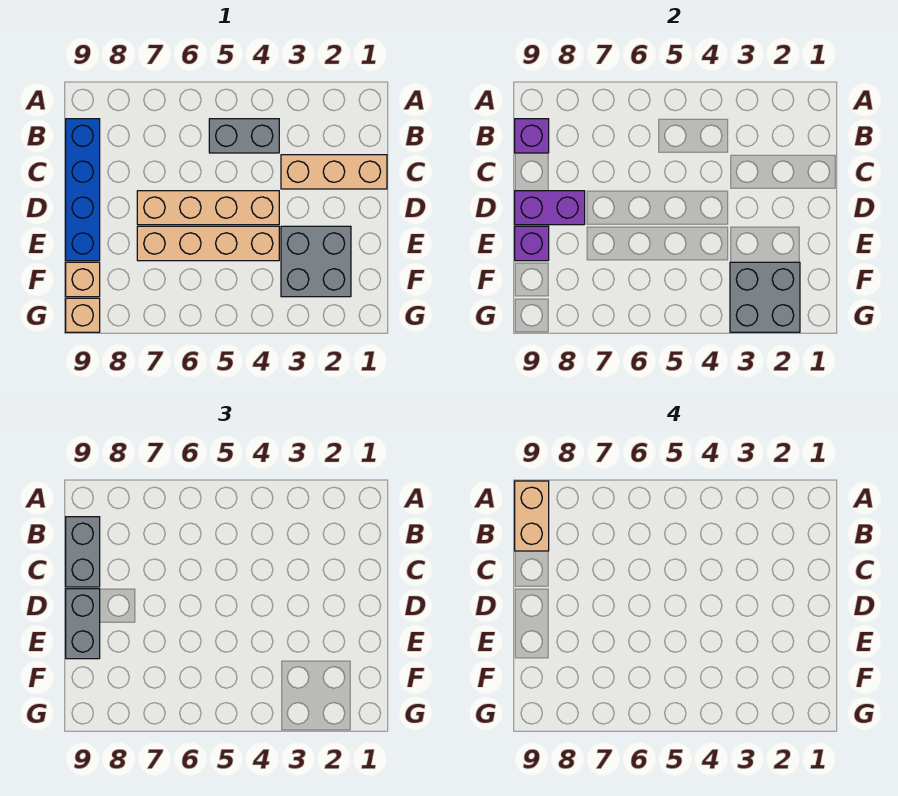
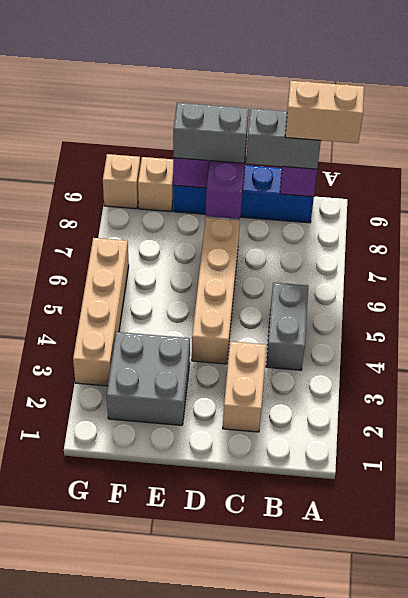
tan brick C1:C3 level 1 -> tan brick C2:C3 level 1
tan brick E4:E7 level 1 -> tan brick G3:G6 level 1
grey brick F2:G3 level 2 -> none

